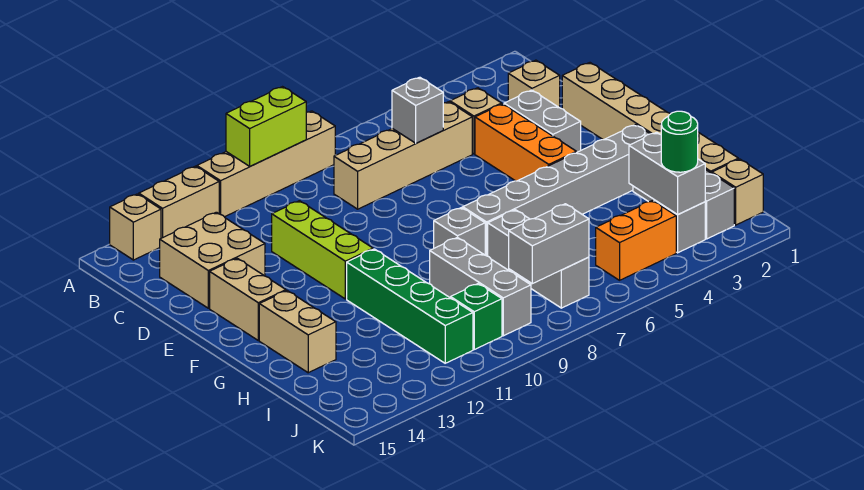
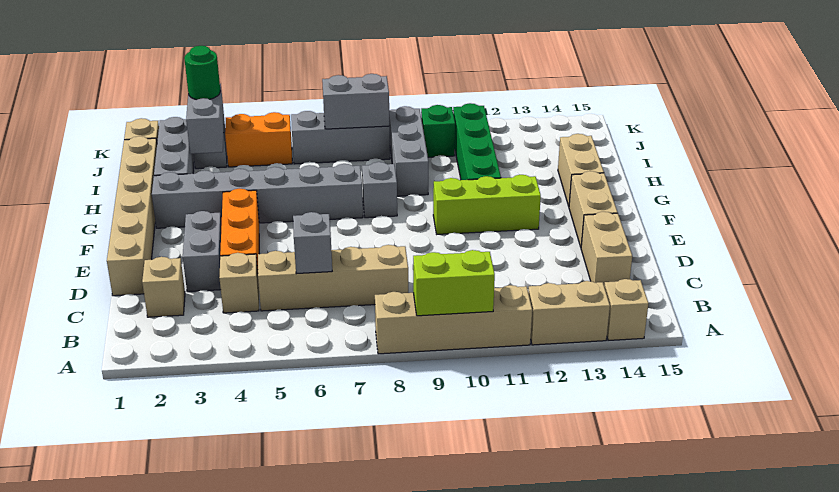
tan brick C13:D14 level 1 -> tan brick C14:D14 level 1
lime brick D11:F11 level 1 -> lime brick F10:F12 level 1
grey brick H7:J7 level 1 -> grey brick J6:J8 level 1

